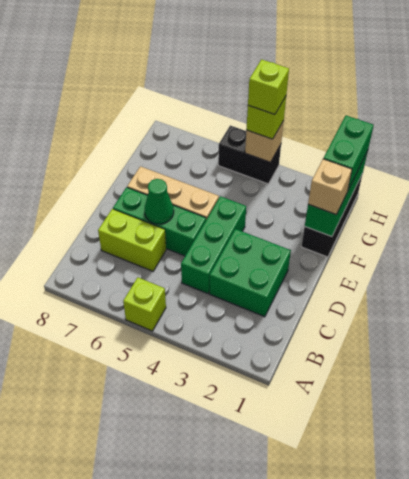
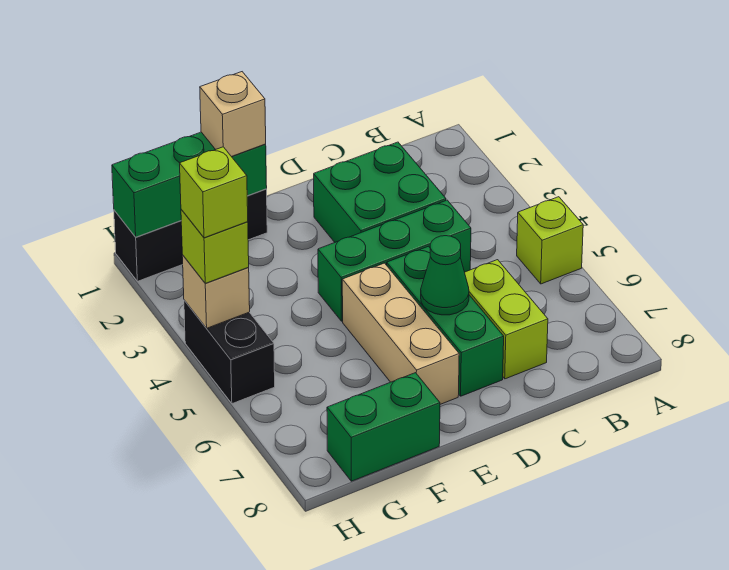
green brick G1:H1 level 3 -> green brick F8:G8 level 1

